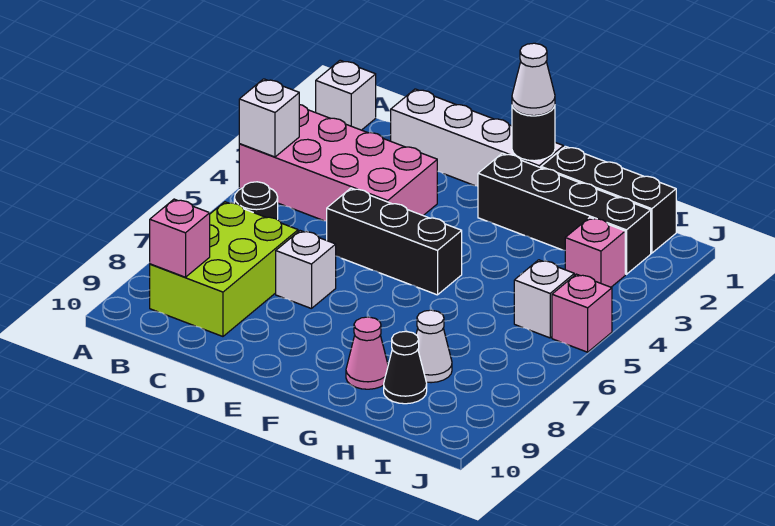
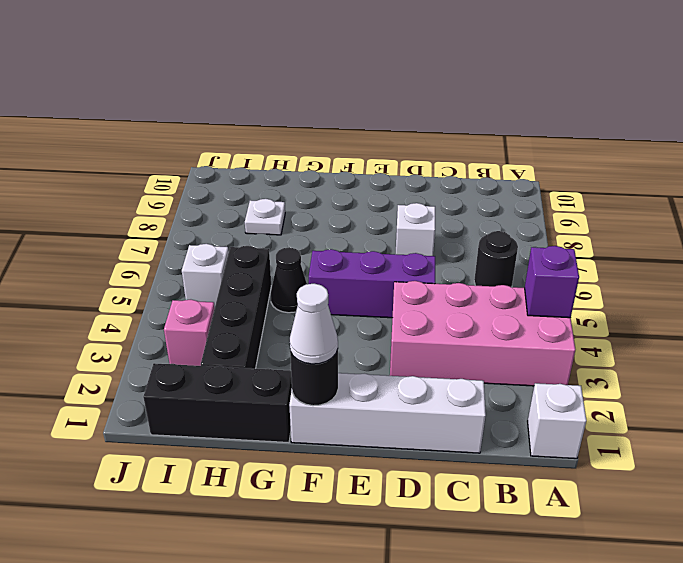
white brick A4 level 2 -> purple brick A4 level 2
lime brick B7:C9 level 1 -> none
pink brick B9 level 2 -> none
black brick D5:F5 level 1 -> purple brick D5:F5 level 1
black brick F2:I2 level 1 -> black brick H2:H5 level 1
pink cone G9 level 1 -> none
white cone H8 level 1 -> white plate H8 level 1
black cone H9 level 1 -> black cone G5 level 1
pink brick J5 level 1 -> none

